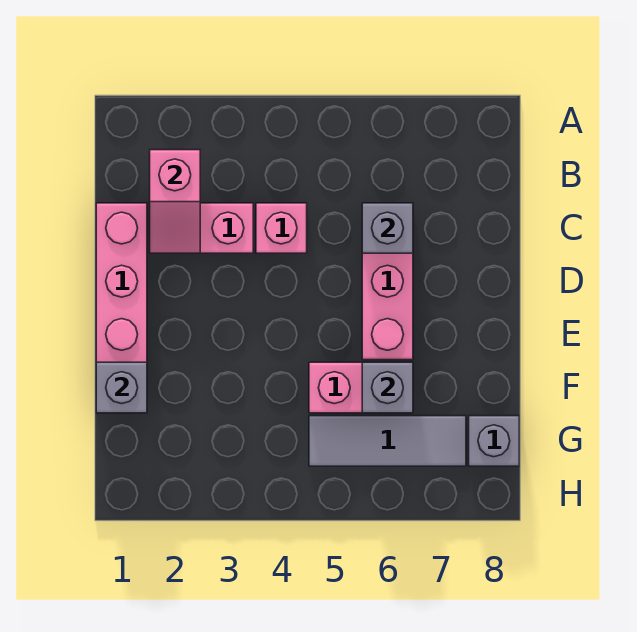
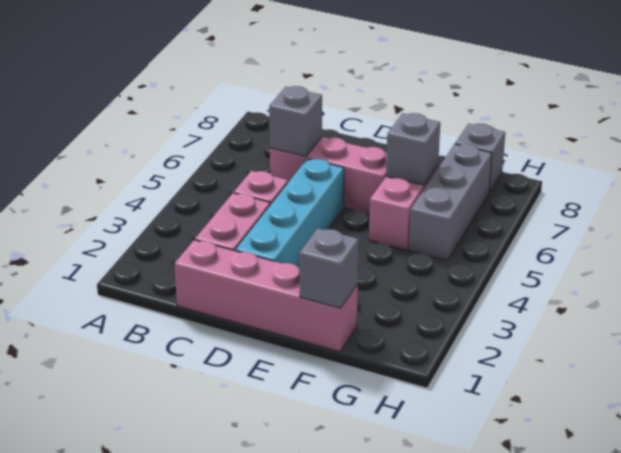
pink slope B2:C2 level 2 top B -> none
none -> cyan brick D2:D5 level 1
grey tile G5:G7 level 1 -> grey brick G5:G7 level 1

